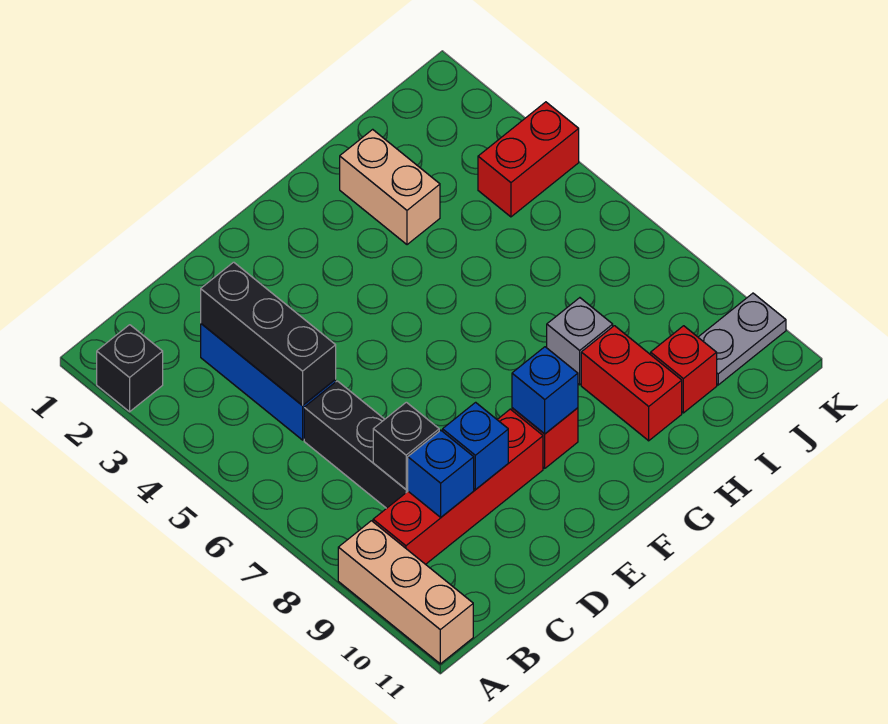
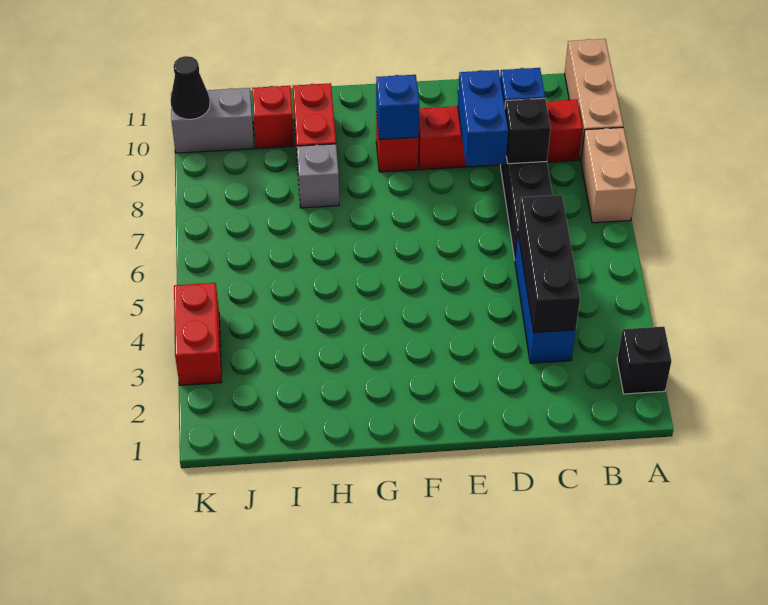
blue brick D9 level 2 -> blue brick D8:D9 level 2
tan brick H2:H3 level 1 -> tan brick A7:A8 level 1
red brick J4:K4 level 1 -> red brick K3:K4 level 1
grey plate J10:K10 level 1 -> grey brick J10:K10 level 1
none -> black cone K10 level 2

